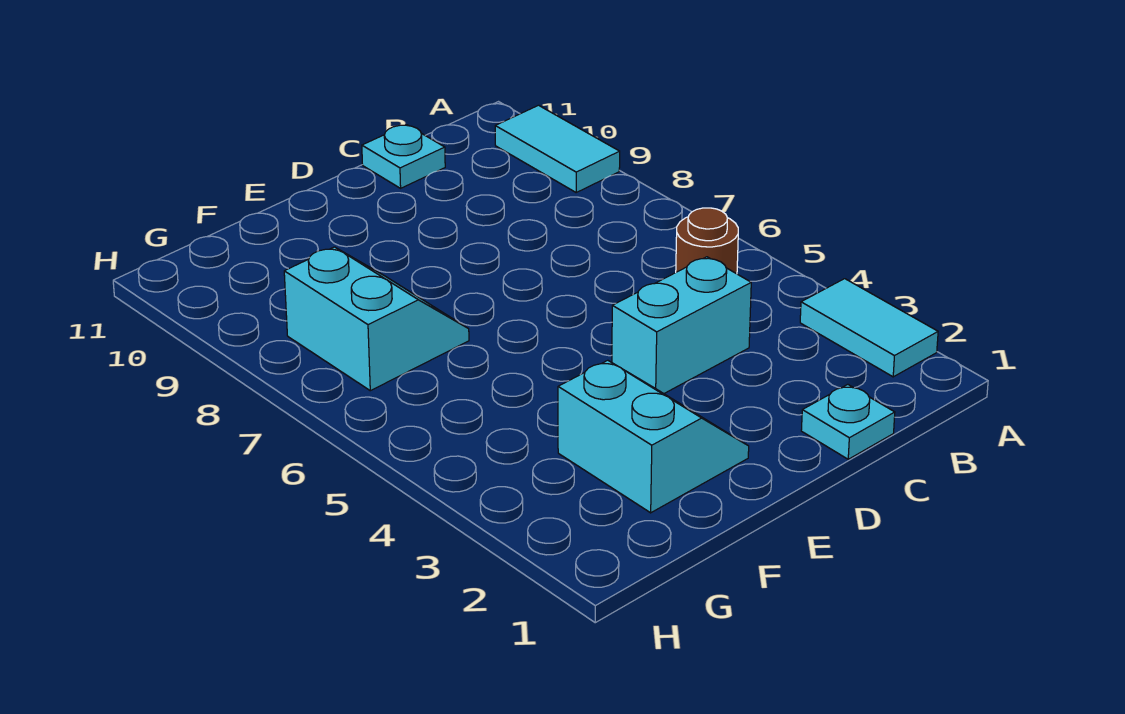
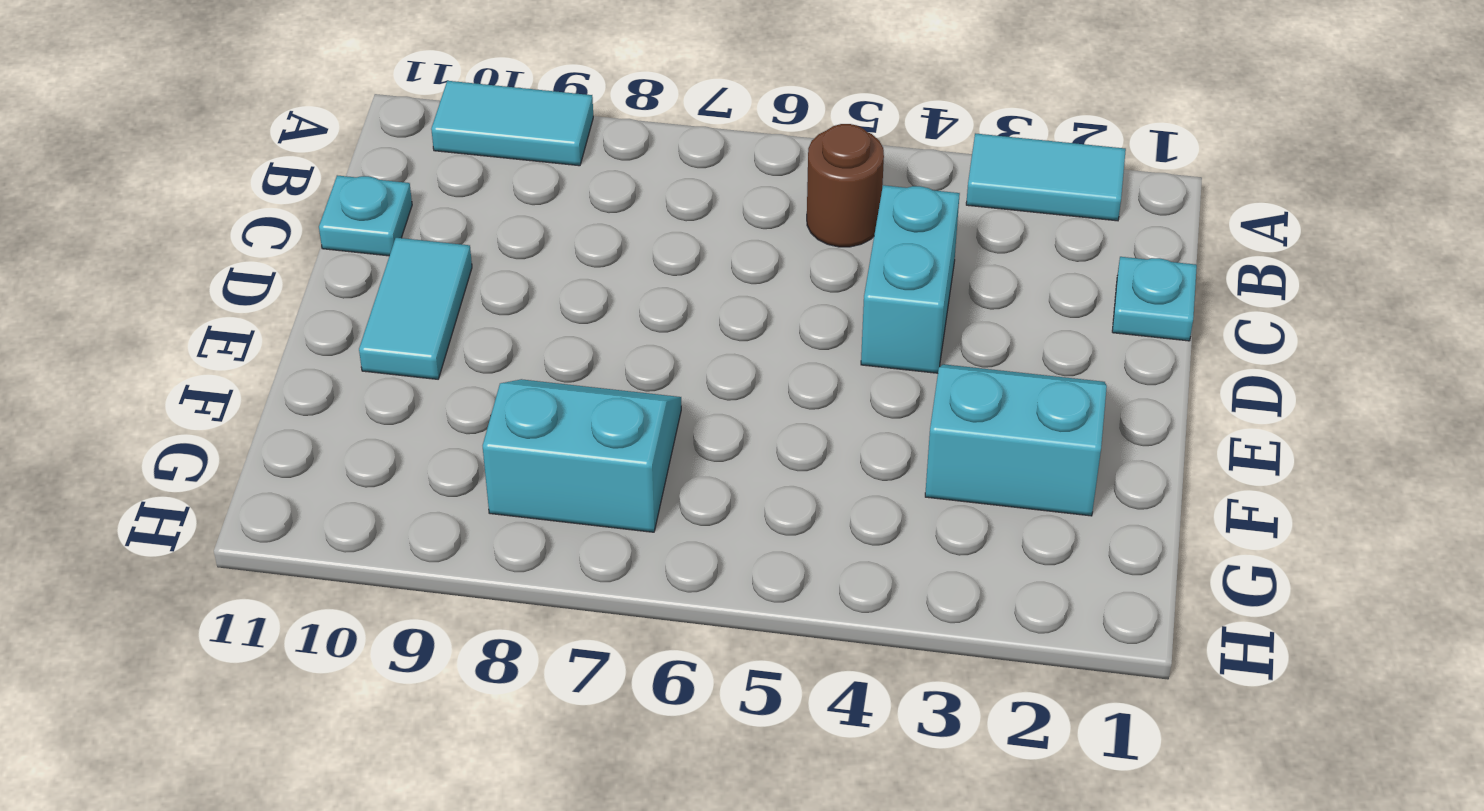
none -> cyan tile D10:E10 level 1

